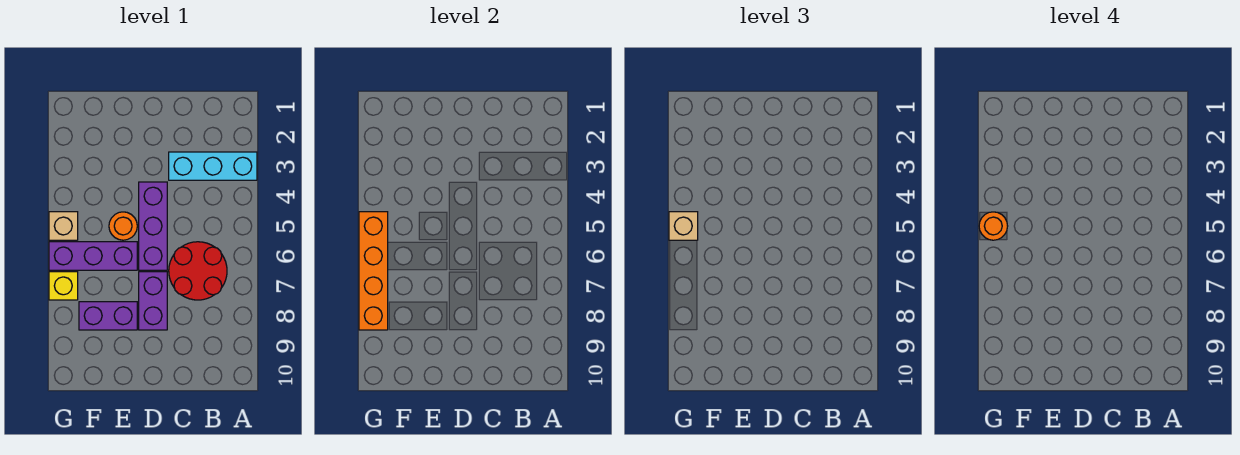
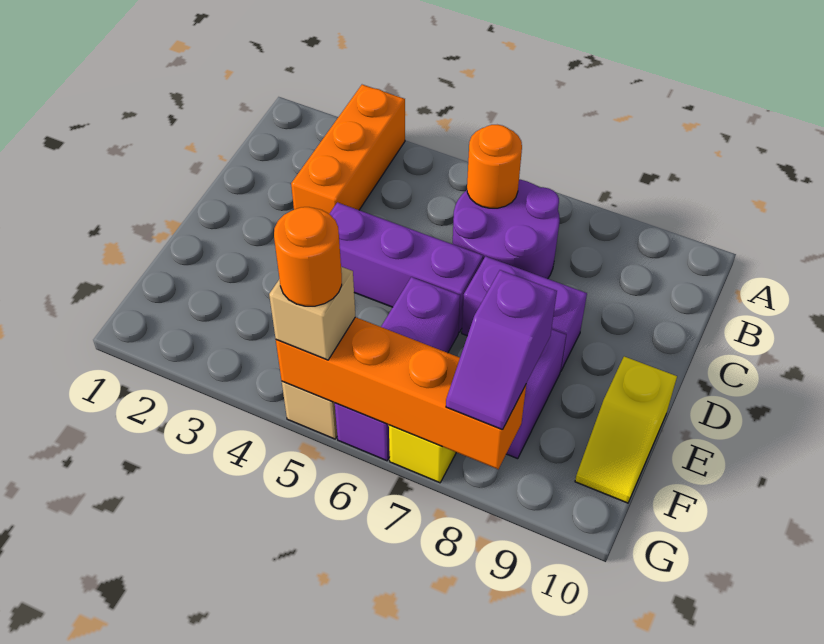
cyan brick A3:C3 level 1 -> orange brick A3:C3 level 1
red round brick B6:C7 level 1 -> purple round brick B6:C7 level 1
orange round brick E5 level 1 -> orange round brick B6 level 2
none -> yellow slope E10:F10 level 1 top E
none -> purple slope F8:G8 level 3 top F

